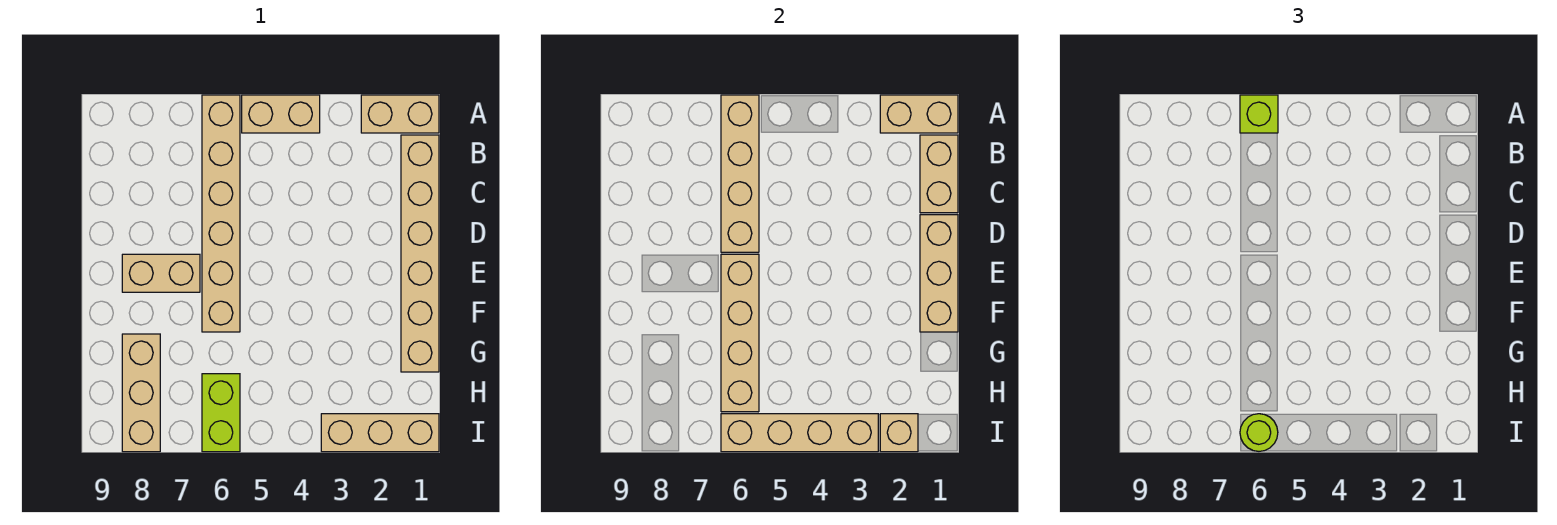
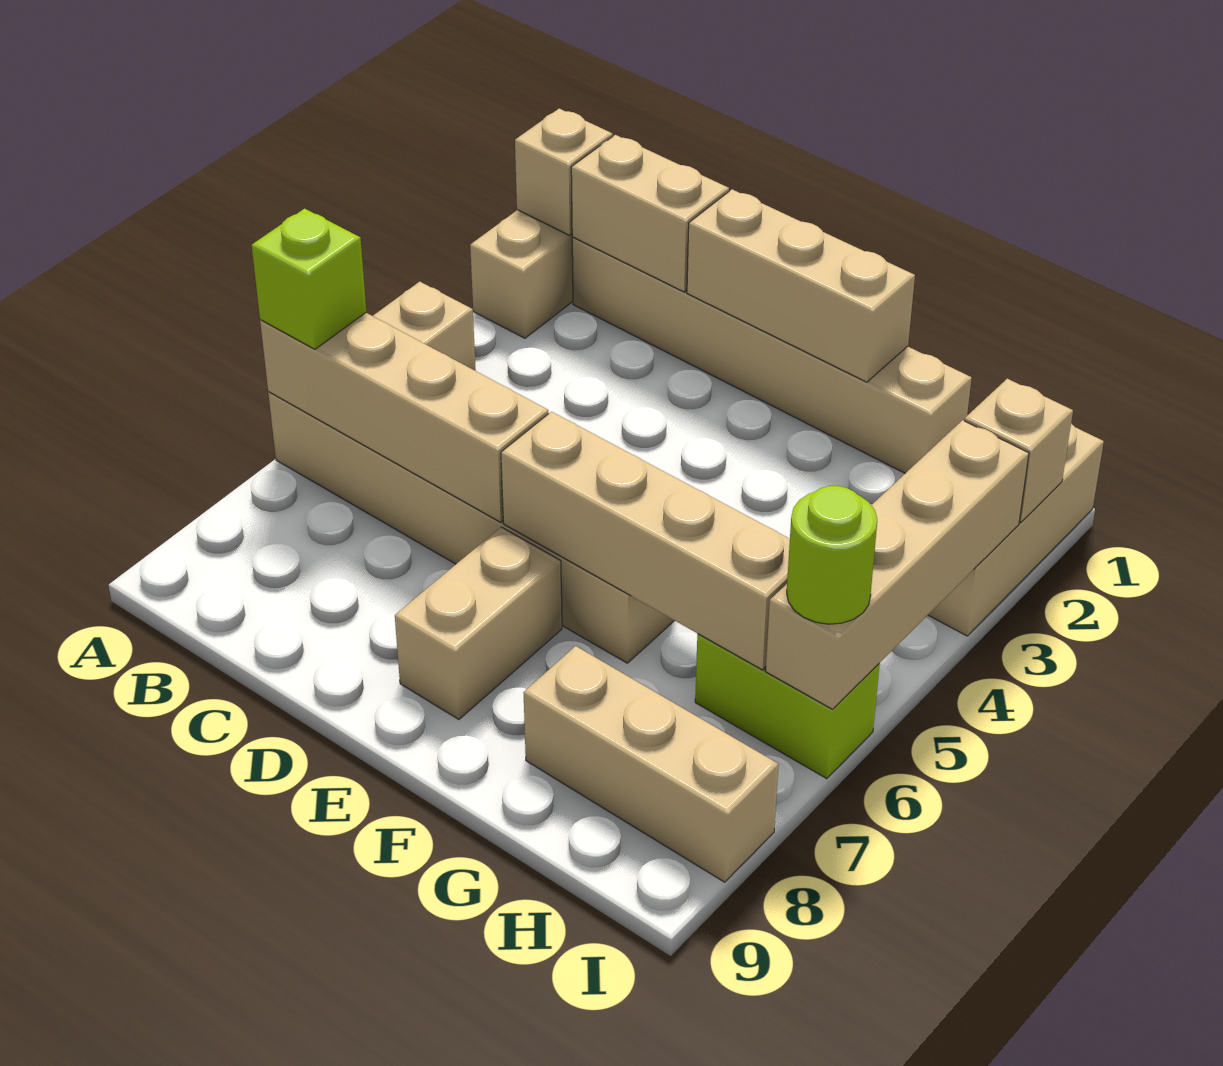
tan brick A1:A2 level 2 -> tan brick A1 level 2

